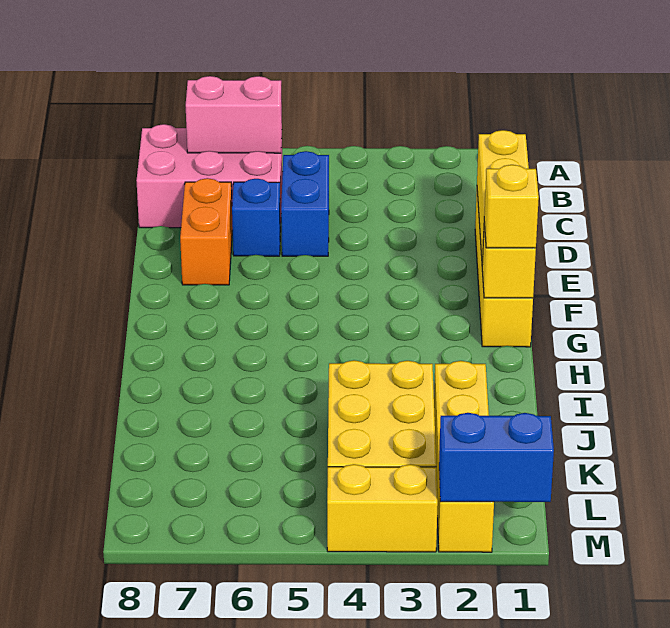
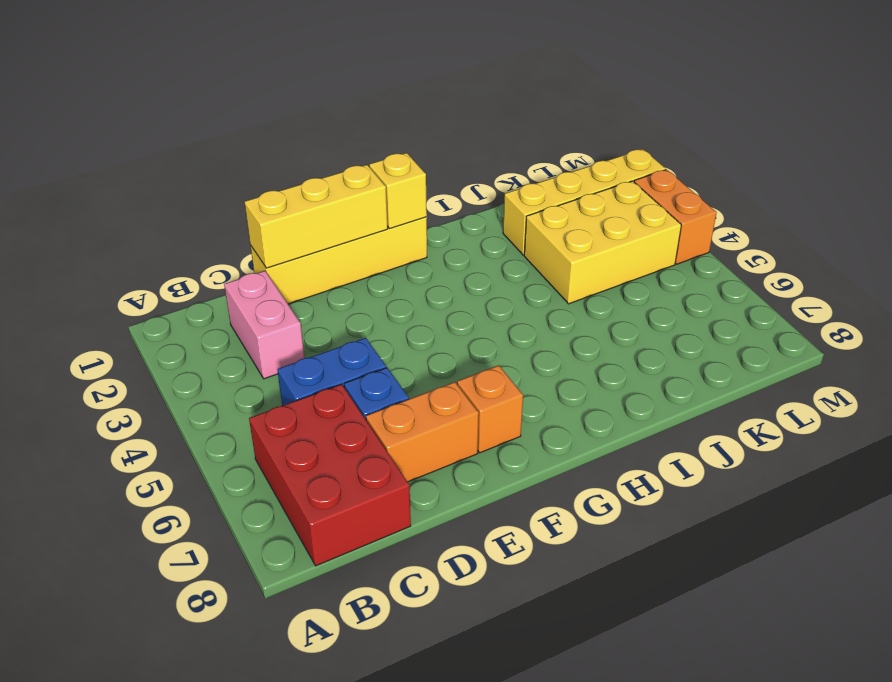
pink brick B6:C8 level 1 -> red brick B6:C8 level 1
pink brick B6:B7 level 2 -> pink brick C2:C3 level 1
none -> orange brick F7 level 1
yellow brick G1 level 3 -> none
blue brick M1:M2 level 2 -> none
yellow brick M3:M4 level 1 -> orange brick M3:M4 level 1

